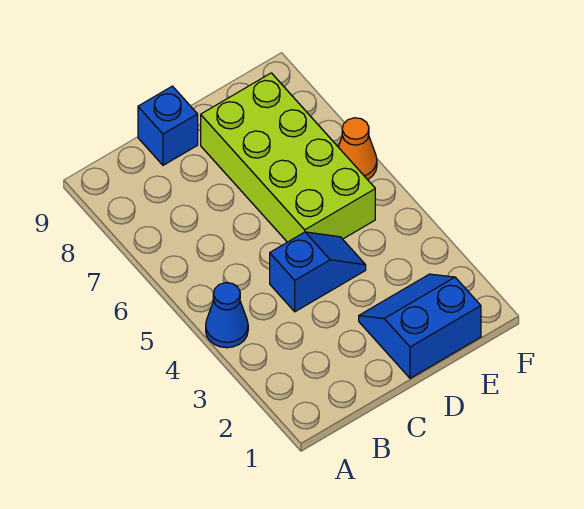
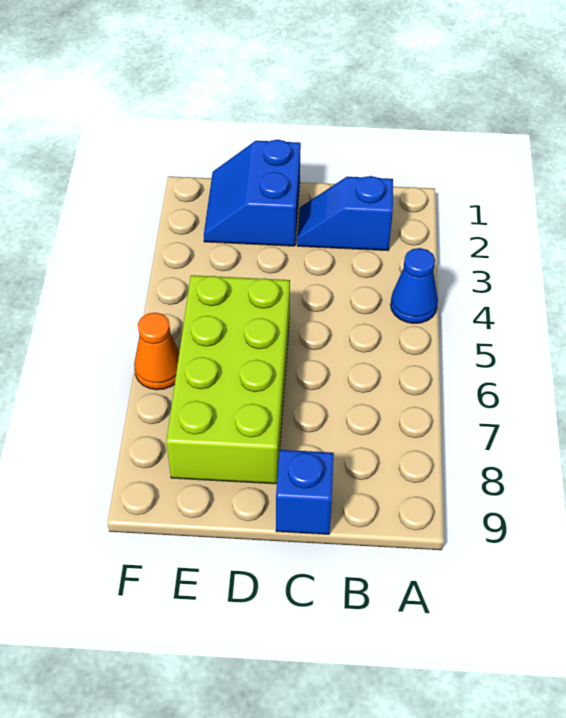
blue slope C4:D4 level 1 top C -> blue slope B2:C2 level 1 top B
blue slope D1:E2 level 1 top 1 -> blue slope D1:E2 level 1 top D

